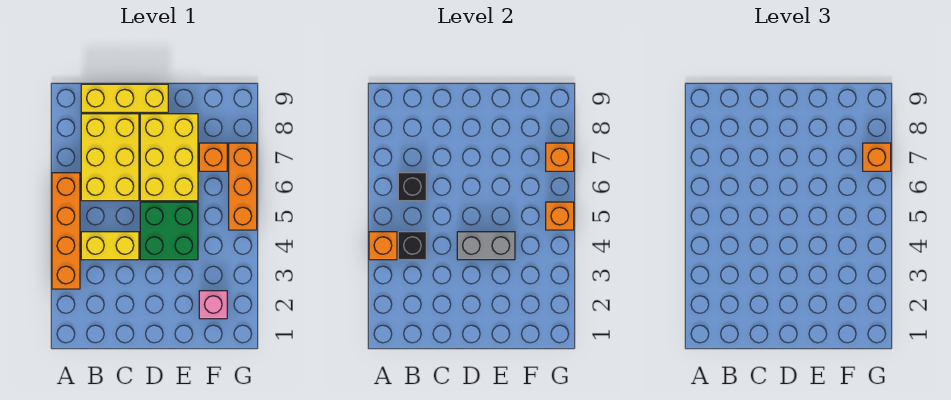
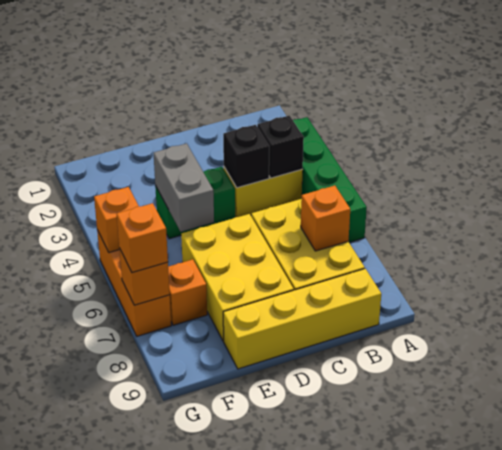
orange brick A3:A6 level 1 -> green brick A3:A6 level 1
orange brick A4 level 2 -> orange brick B7 level 2
black brick B6 level 2 -> black brick C4 level 2
yellow brick B9:D9 level 1 -> yellow brick B9:E9 level 1
green brick D4:E5 level 1 -> green brick D4:E4 level 1
grey brick D4:E4 level 2 -> grey brick E4:E5 level 2
pink brick F2 level 1 -> none

